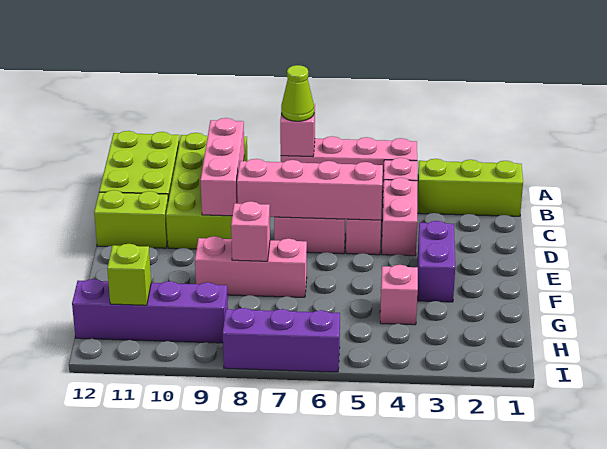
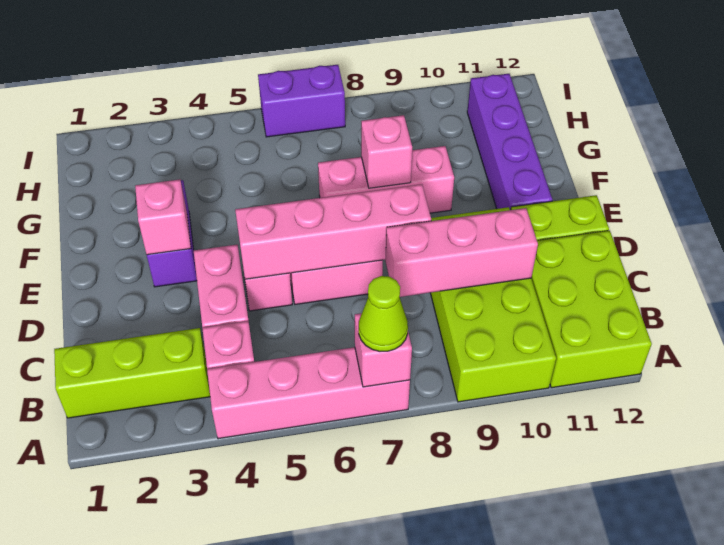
pink brick B9:D9 level 2 -> pink brick C8:C10 level 2
pink brick G4 level 1 -> pink brick E3 level 2
purple brick H9:H12 level 1 -> purple brick E11:H11 level 1
lime brick H11 level 2 -> none
purple brick I6:I8 level 1 -> purple brick I6:I7 level 1

